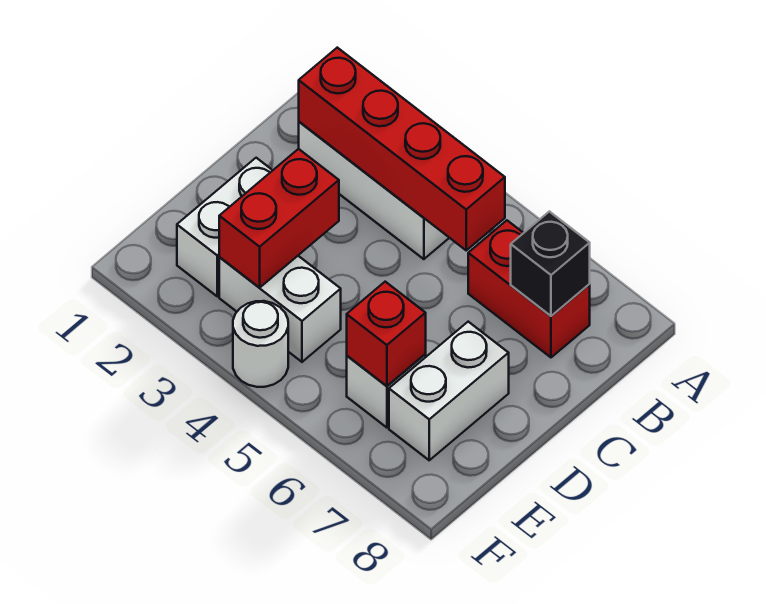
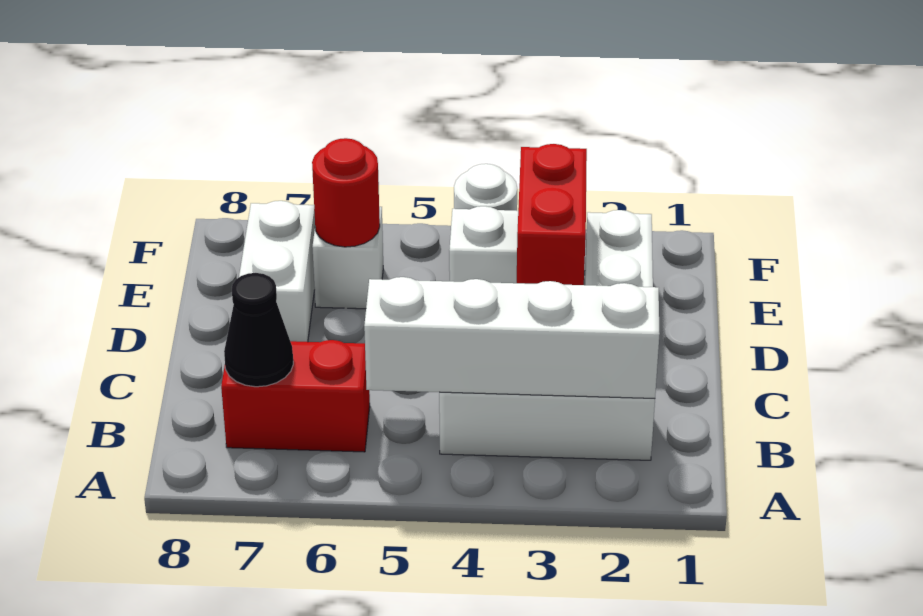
red brick B2:B5 level 2 -> white brick B2:B5 level 2
black brick B7 level 2 -> black cone B7 level 2
red brick E6 level 2 -> red round brick E6 level 2

